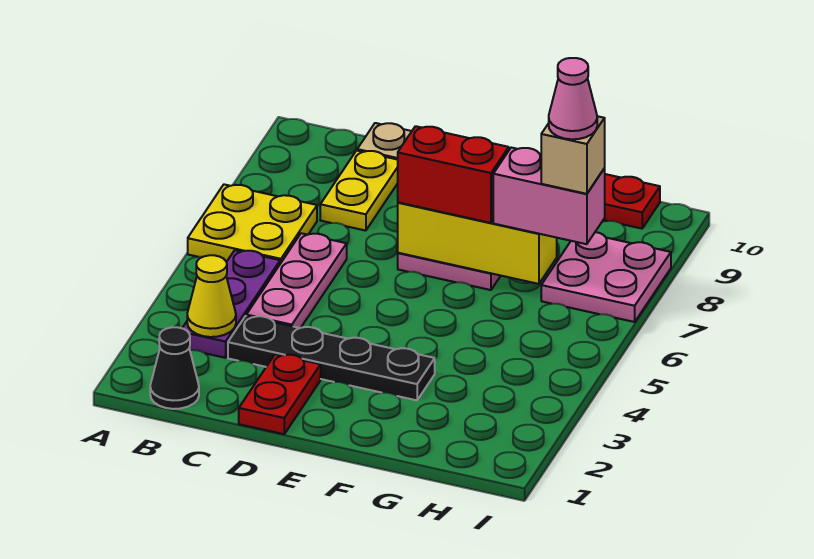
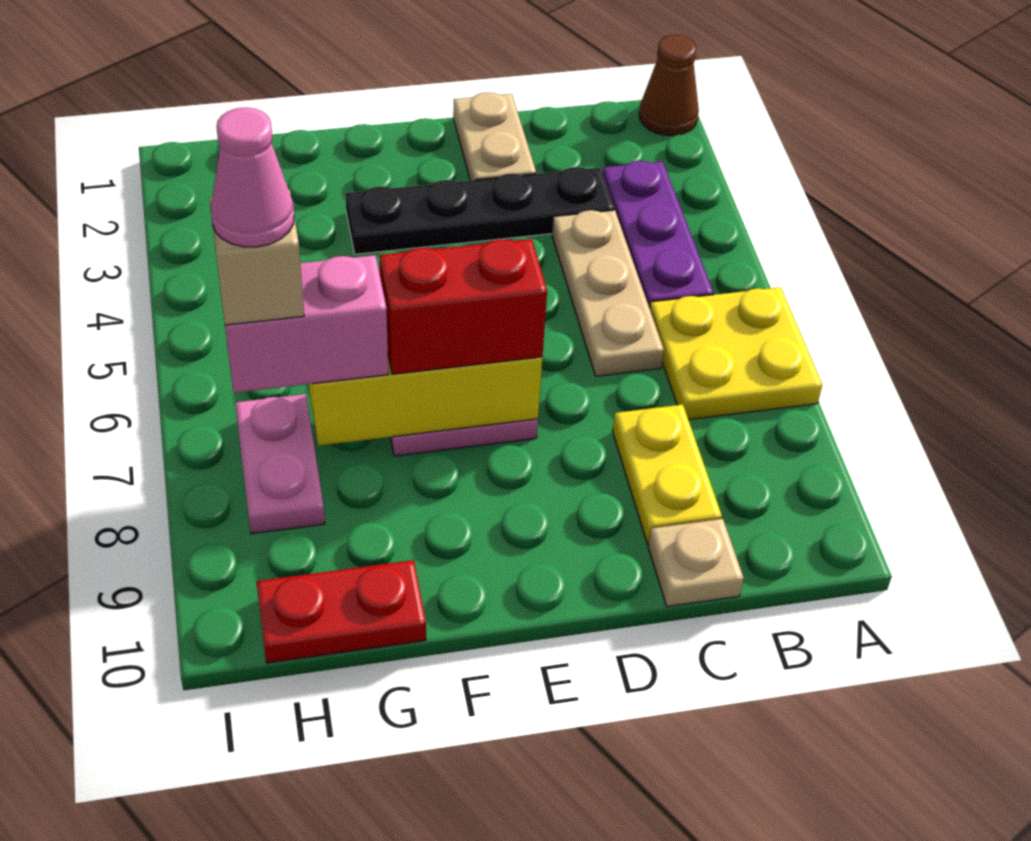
none -> brown cone A1 level 1
black cone B1 level 1 -> none
yellow cone B3 level 2 -> none
pink plate C4:C6 level 1 -> tan plate C4:C6 level 1
red plate D1:D2 level 1 -> tan plate D1:D2 level 1
pink plate H7:I8 level 1 -> pink plate H7:H8 level 1

